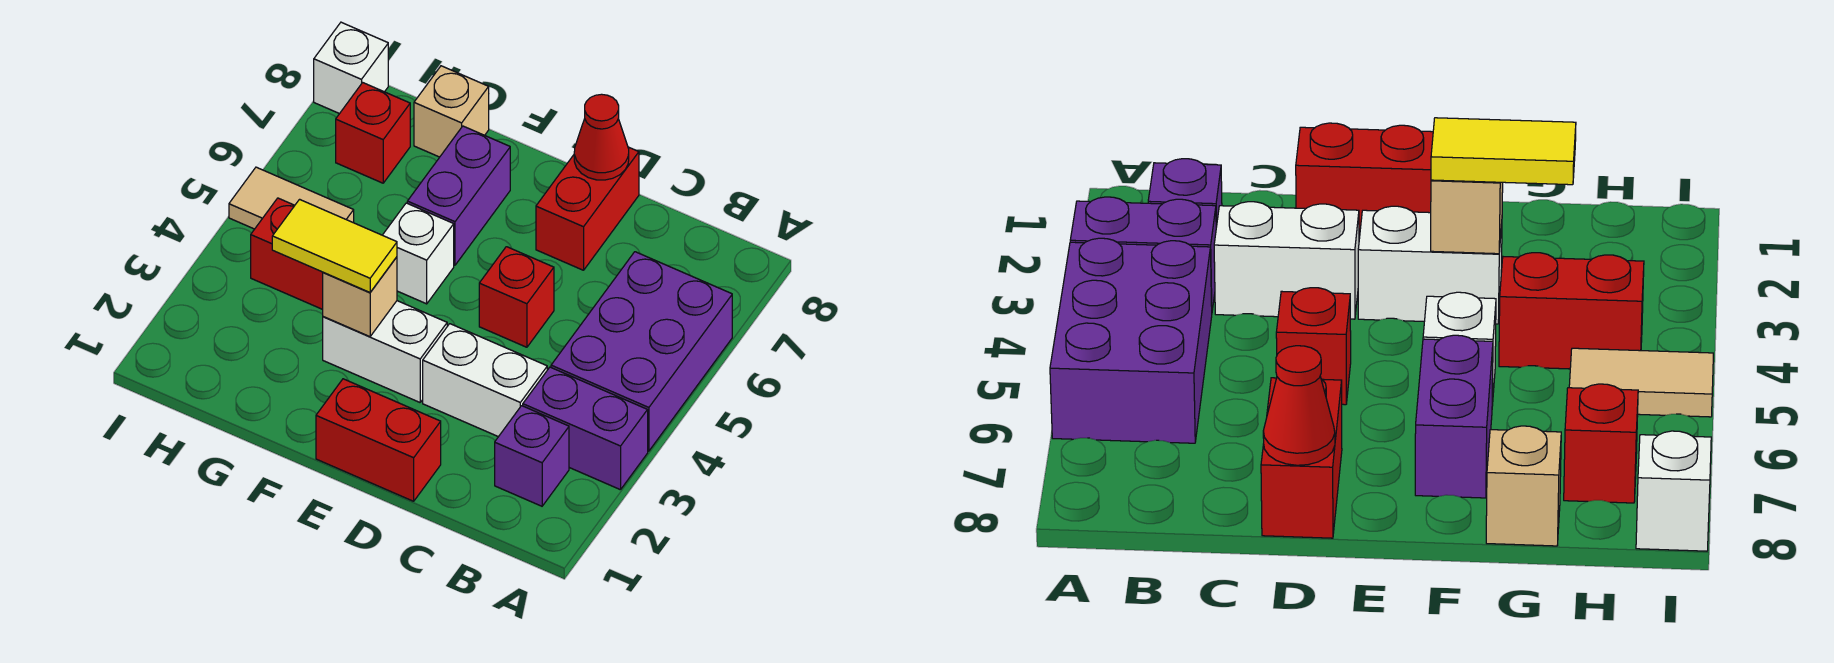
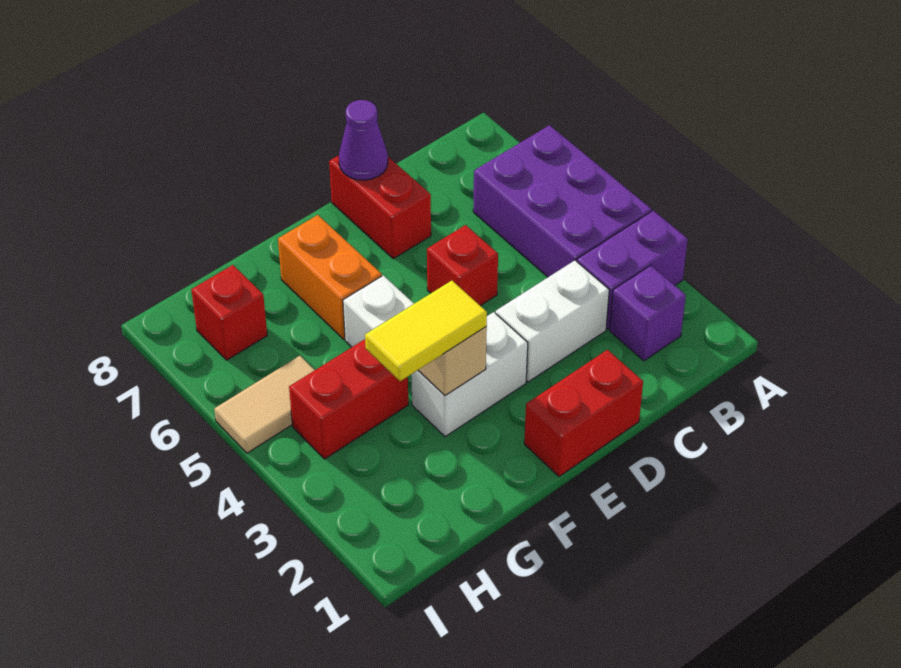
red cone D8 level 2 -> purple cone D8 level 2
purple brick F6:F7 level 1 -> orange brick F6:F7 level 1
tan brick G8 level 1 -> none
white brick I8 level 1 -> none

